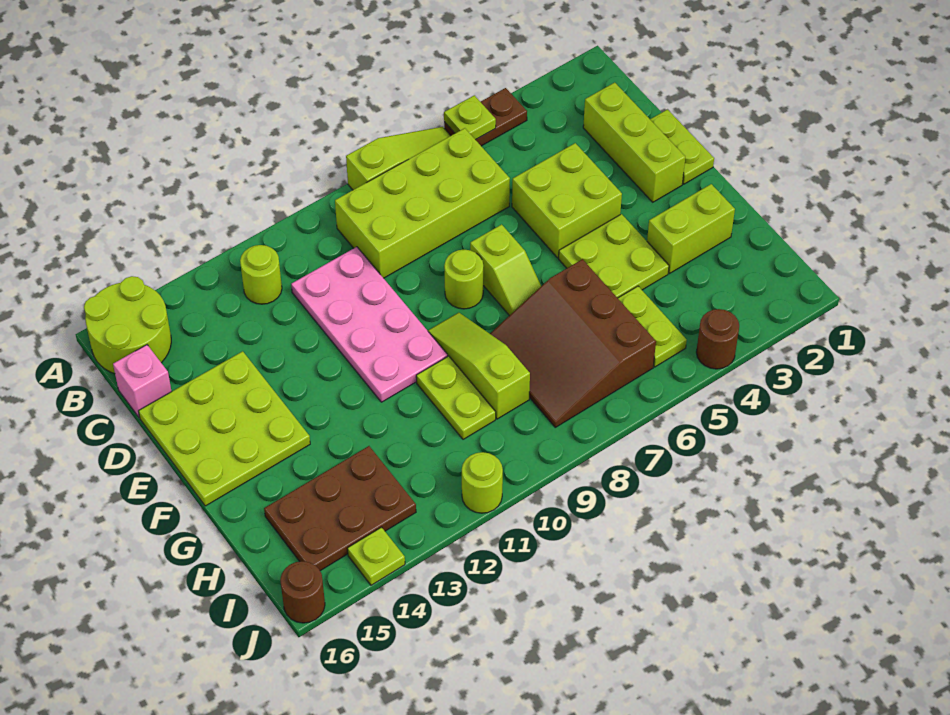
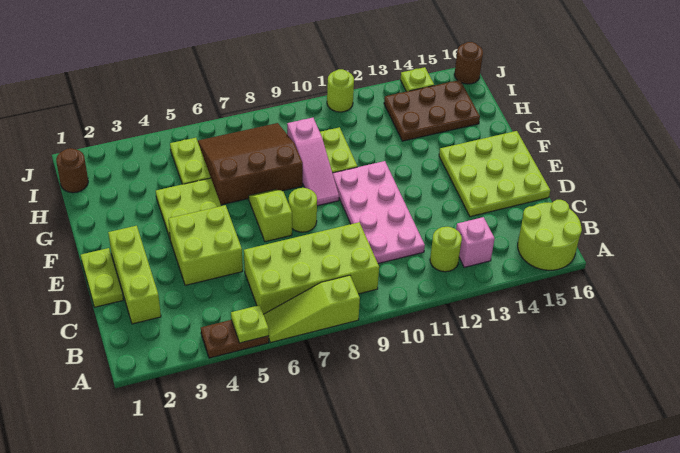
pink brick C16 level 1 -> pink brick B13 level 1
lime slope F9:H9 level 1 top H -> pink slope F9:H9 level 1 top H
lime brick G2:G3 level 1 -> none
brown slope G6:I8 level 1 top 6 -> brown slope G6:I8 level 1 top G
brown round brick J4 level 1 -> brown round brick I1 level 1

